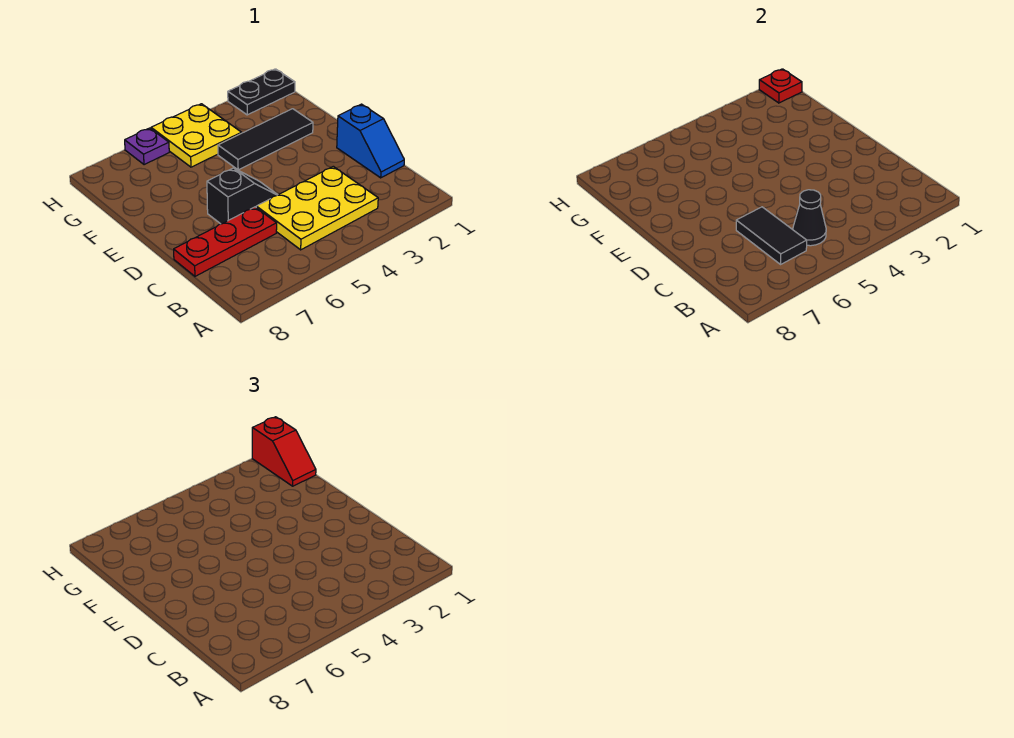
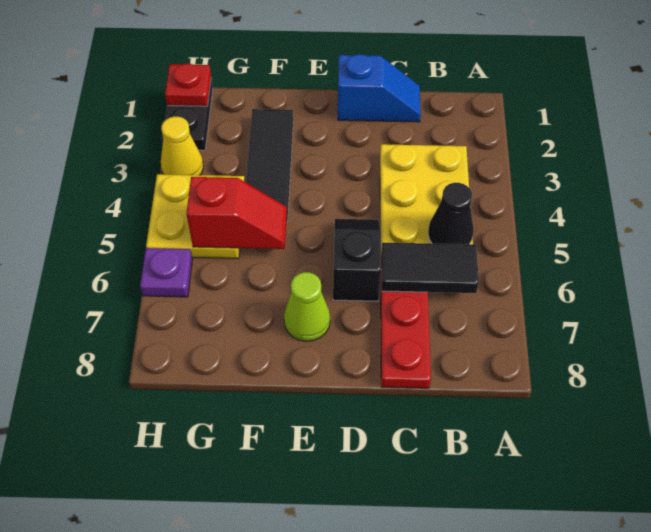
none -> lime cone E7 level 1
red slope G1:H1 level 3 top H -> red slope F5:G5 level 2 top G
none -> yellow cone H3 level 1

